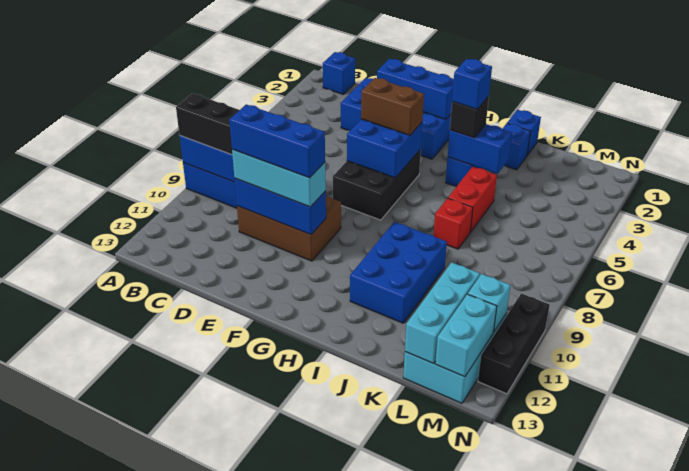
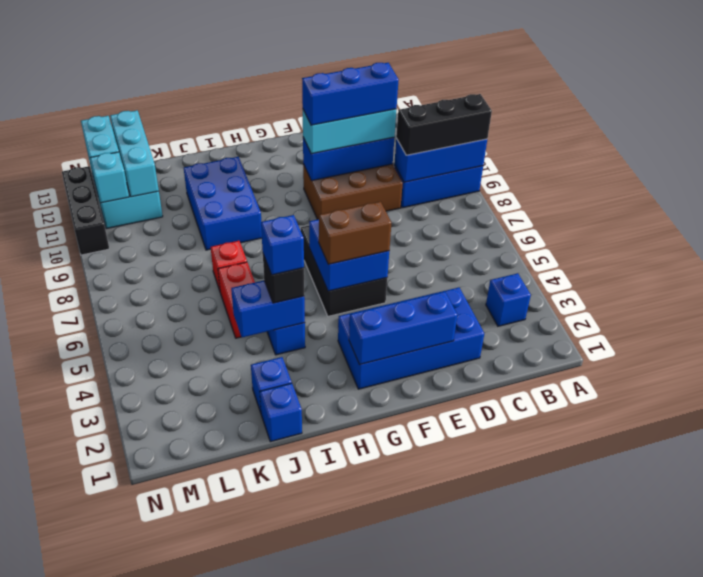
blue brick B1 level 1 -> blue brick B3 level 1

